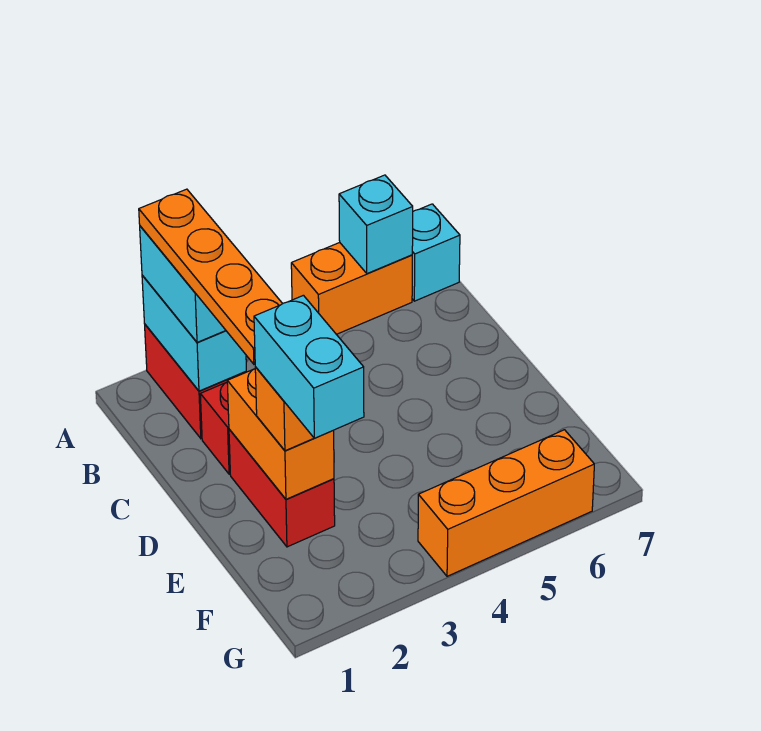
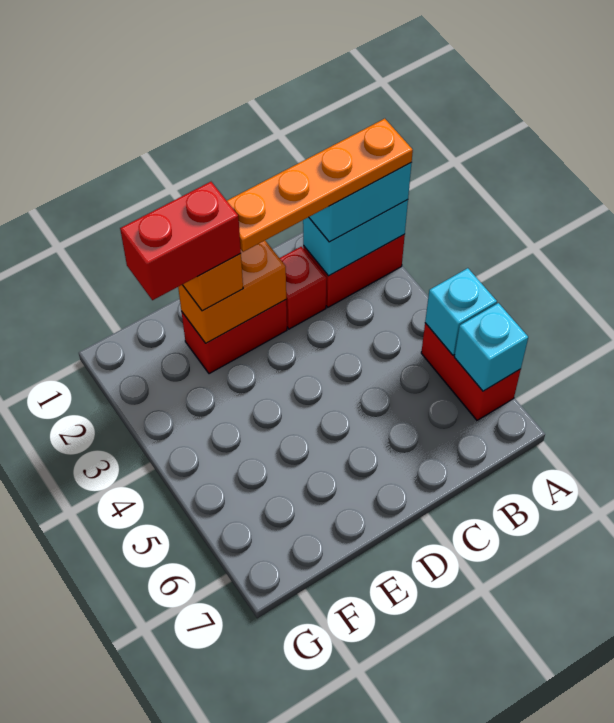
orange brick A5:A6 level 1 -> red brick A5:A6 level 1
cyan brick A7 level 1 -> cyan brick A5 level 2
cyan brick E2:F2 level 4 -> red brick E2:F2 level 4
orange brick G4:G6 level 1 -> none

